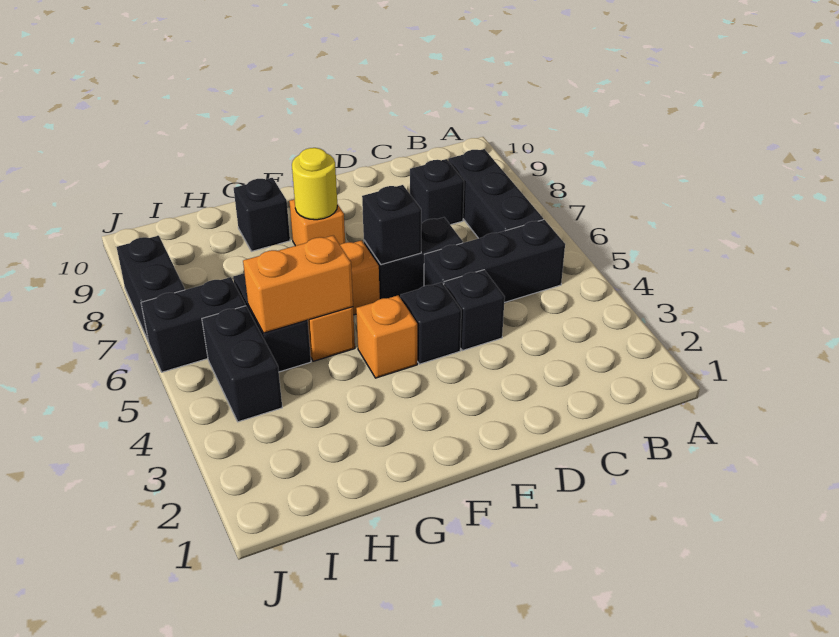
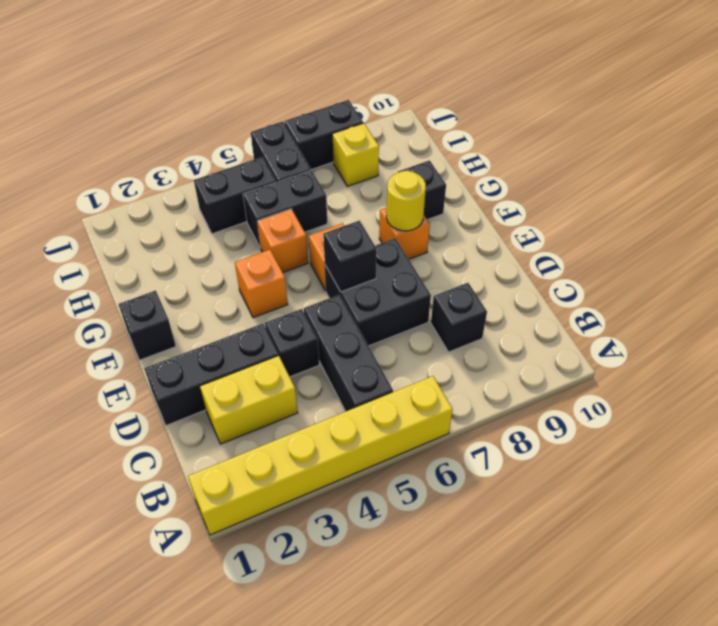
none -> yellow brick A1:A6 level 1
black brick B6:B8 level 1 -> black brick D1:D3 level 1
none -> yellow brick C2:C3 level 1
black brick D6:E6 level 1 -> black brick D6:E7 level 1
black brick E4 level 1 -> black brick F1 level 1
orange brick G5:H5 level 2 -> none
none -> yellow brick I8 level 1

